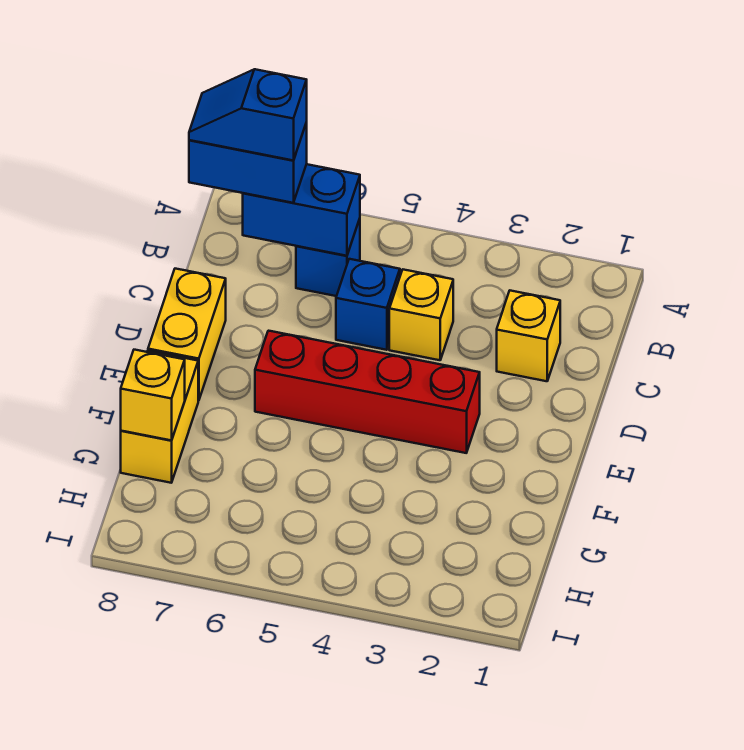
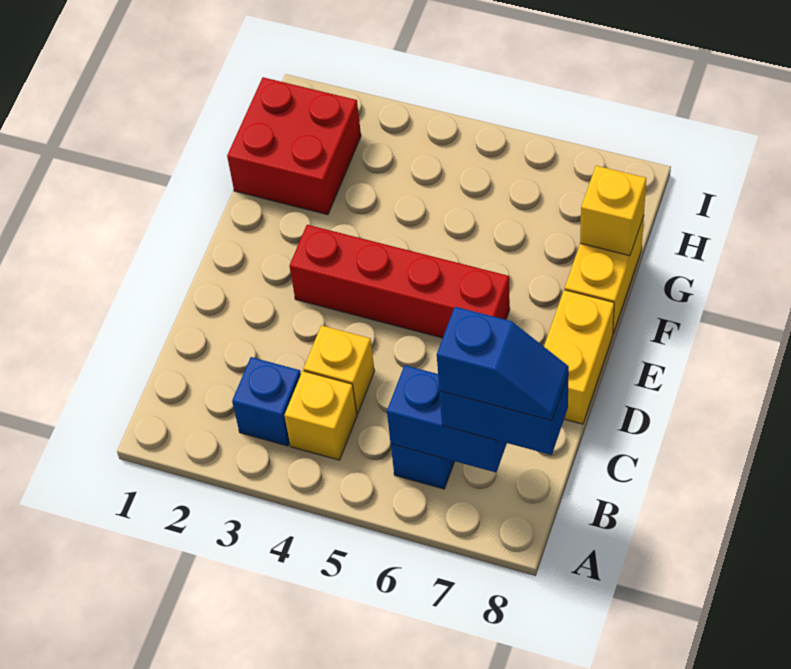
yellow brick C2 level 1 -> yellow brick B4 level 1
blue brick C5 level 1 -> blue brick B3 level 1
none -> red brick G1:H2 level 1

